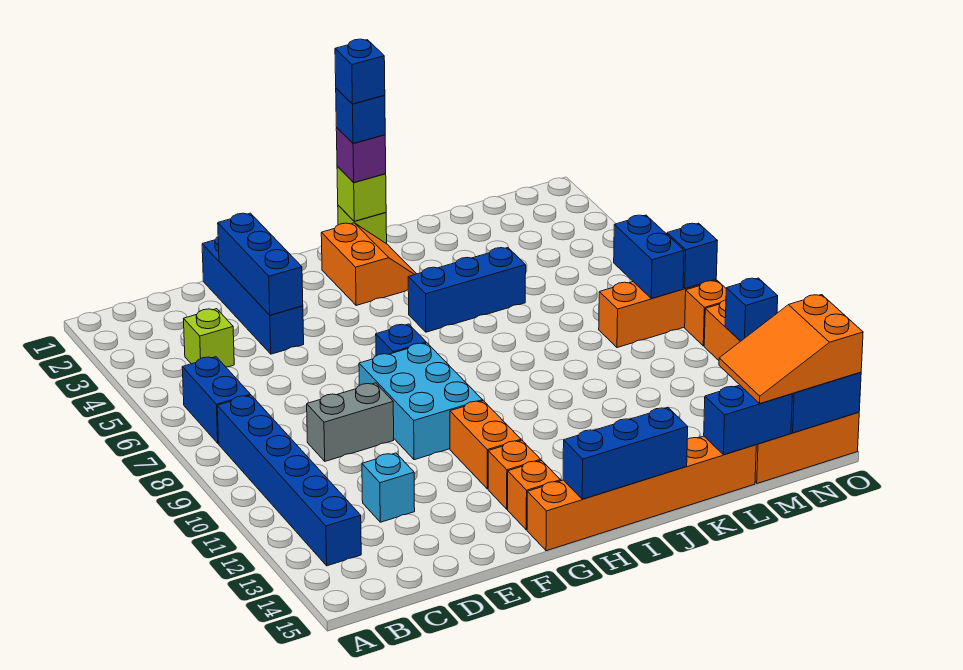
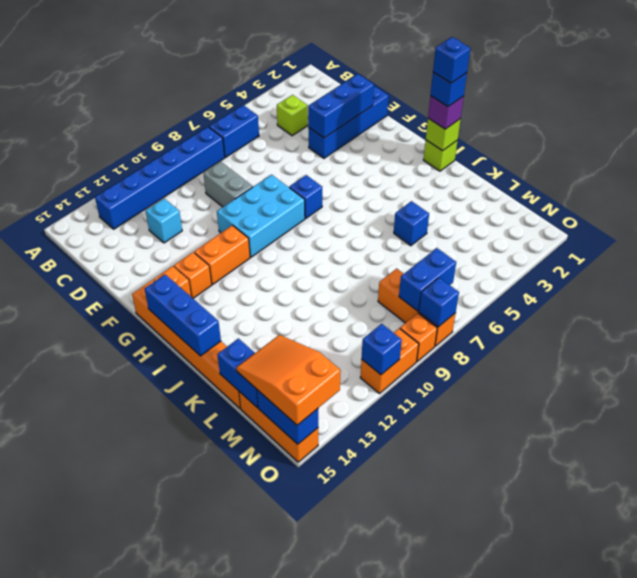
orange slope H2:I3 level 1 top H -> none
blue brick I5:K5 level 1 -> blue brick K5 level 1

